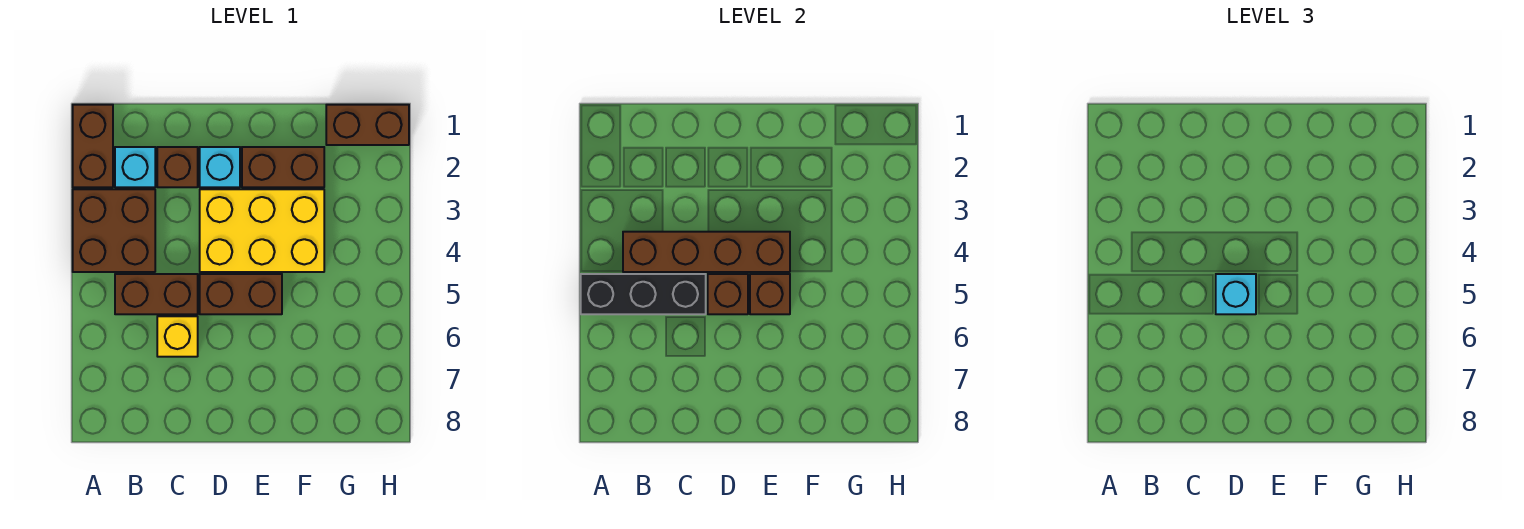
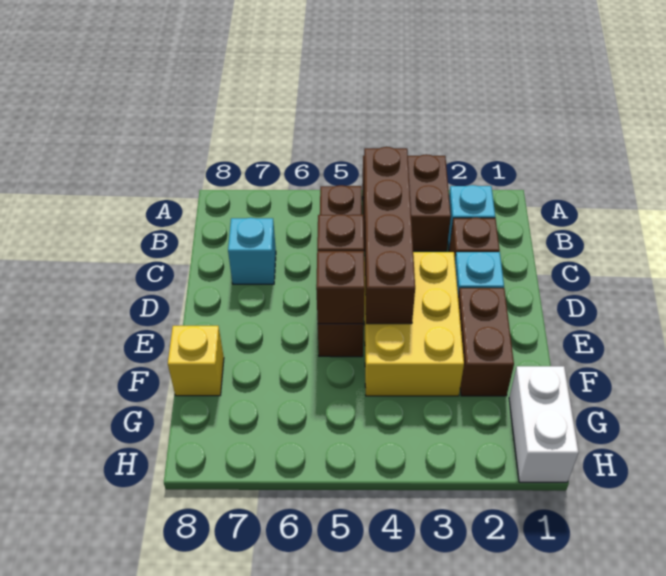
brown brick A1:A2 level 1 -> none
black brick A5:C5 level 2 -> none
yellow brick C6 level 1 -> yellow brick F8 level 1
cyan brick D5 level 3 -> cyan brick C7 level 1
brown brick G1:H1 level 1 -> white brick G1:H1 level 1

